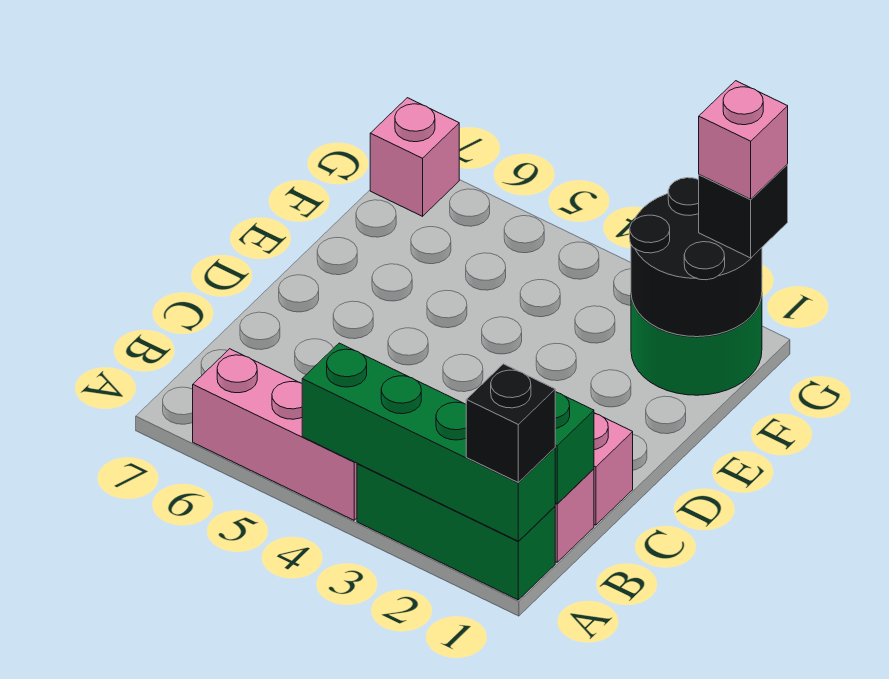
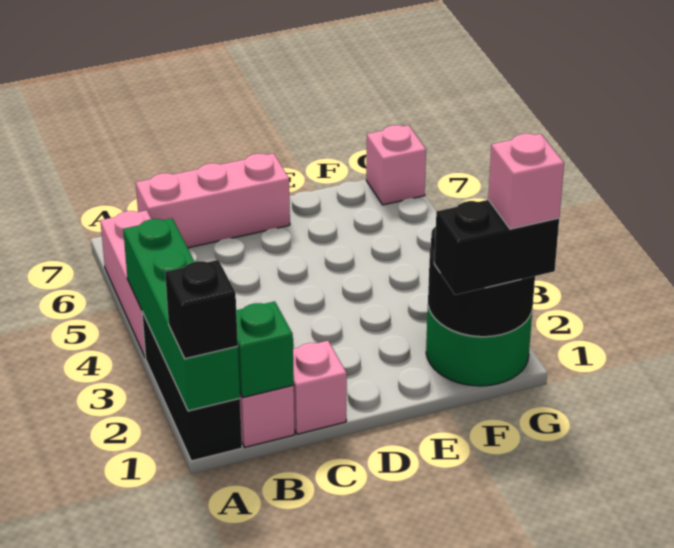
green brick A1:A3 level 1 -> black brick A1:A3 level 1
none -> pink brick B7:D7 level 1
black brick G1 level 3 -> black brick F1:G1 level 3

